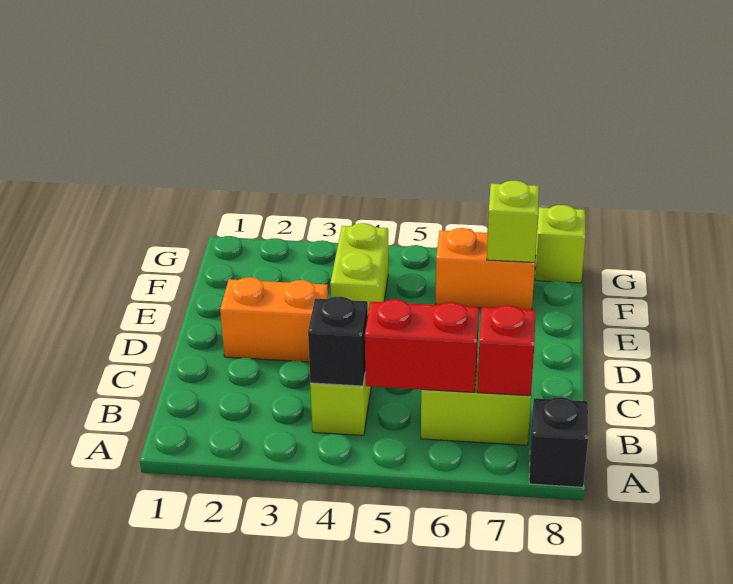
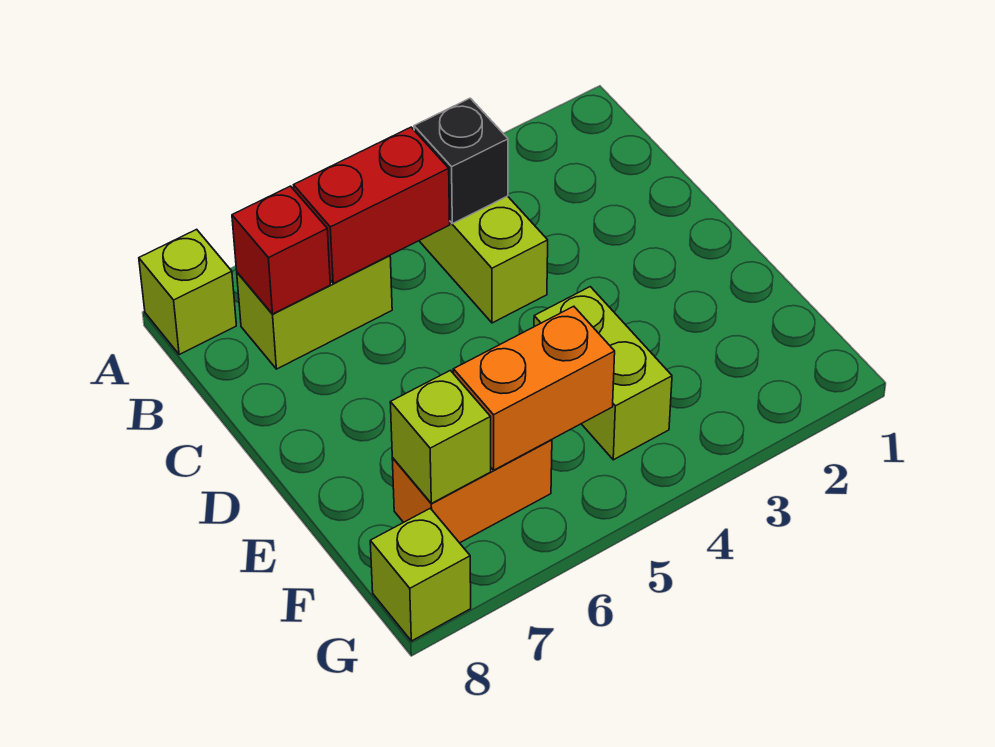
black brick A8 level 1 -> lime brick A8 level 1
orange brick D2:D3 level 1 -> orange brick F5:F6 level 2

